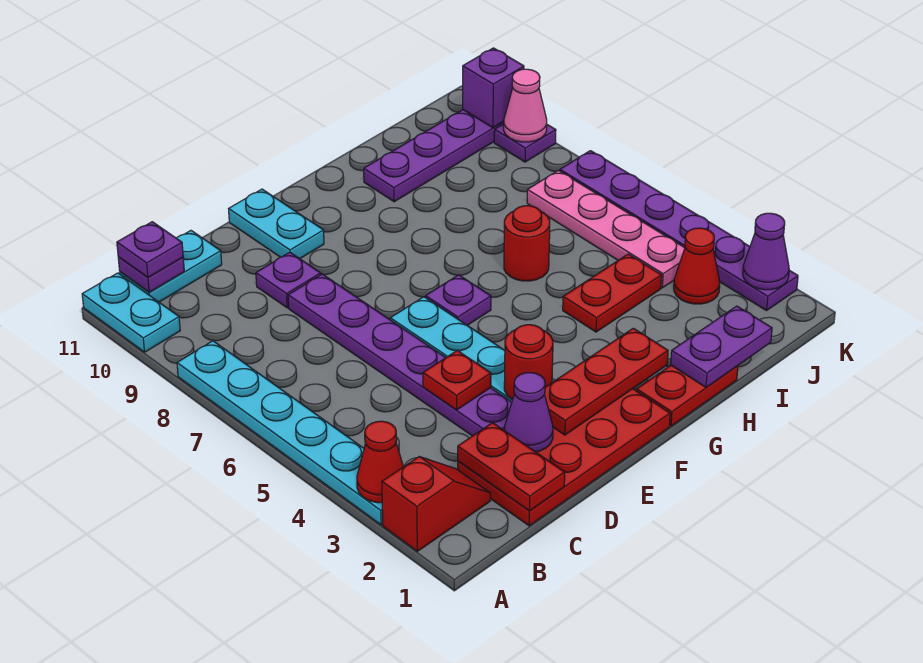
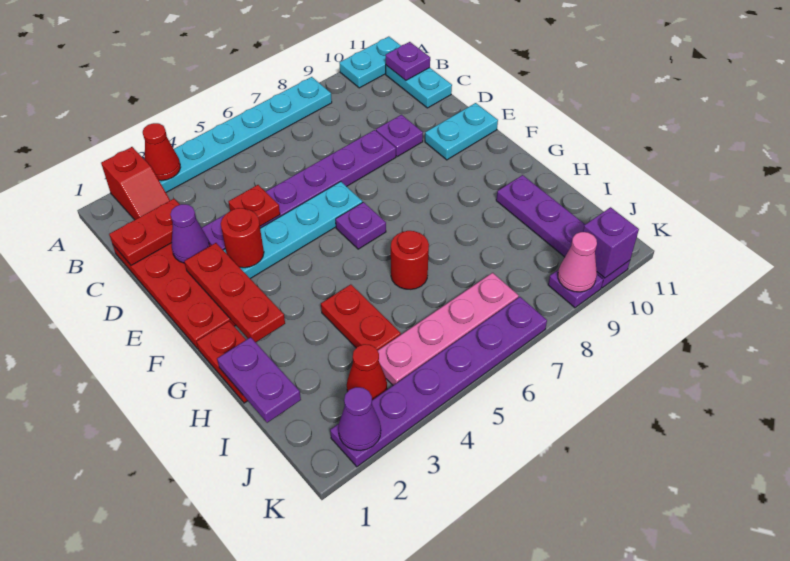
purple plate B11 level 3 -> none

